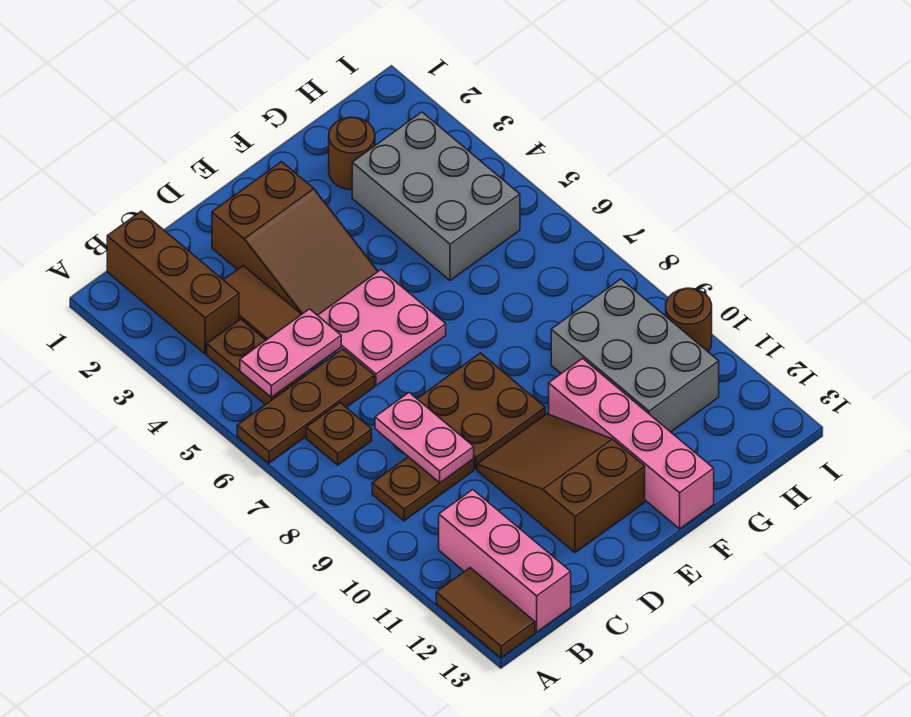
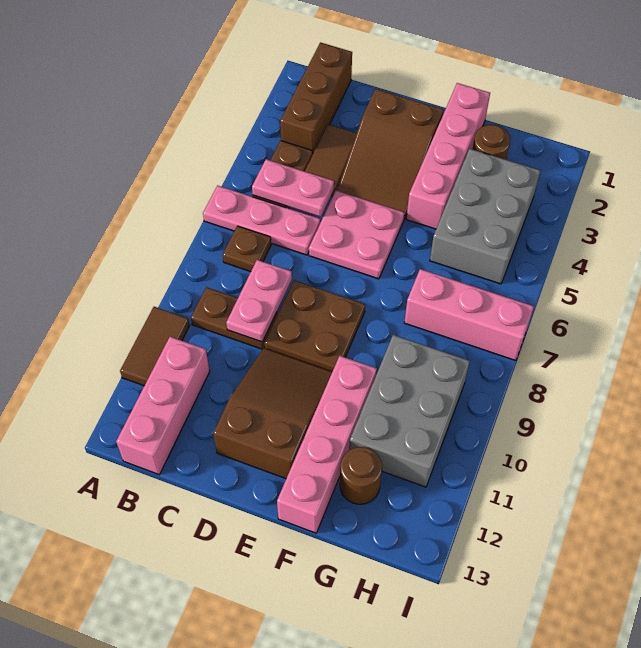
brown plate A6:C6 level 1 -> pink plate A6:C6 level 1
brown tile A12:A13 level 1 -> brown tile A10:A11 level 1
none -> pink brick F1:F4 level 1
none -> pink brick G7:I7 level 1
brown round brick I10 level 1 -> brown round brick G12 level 1

